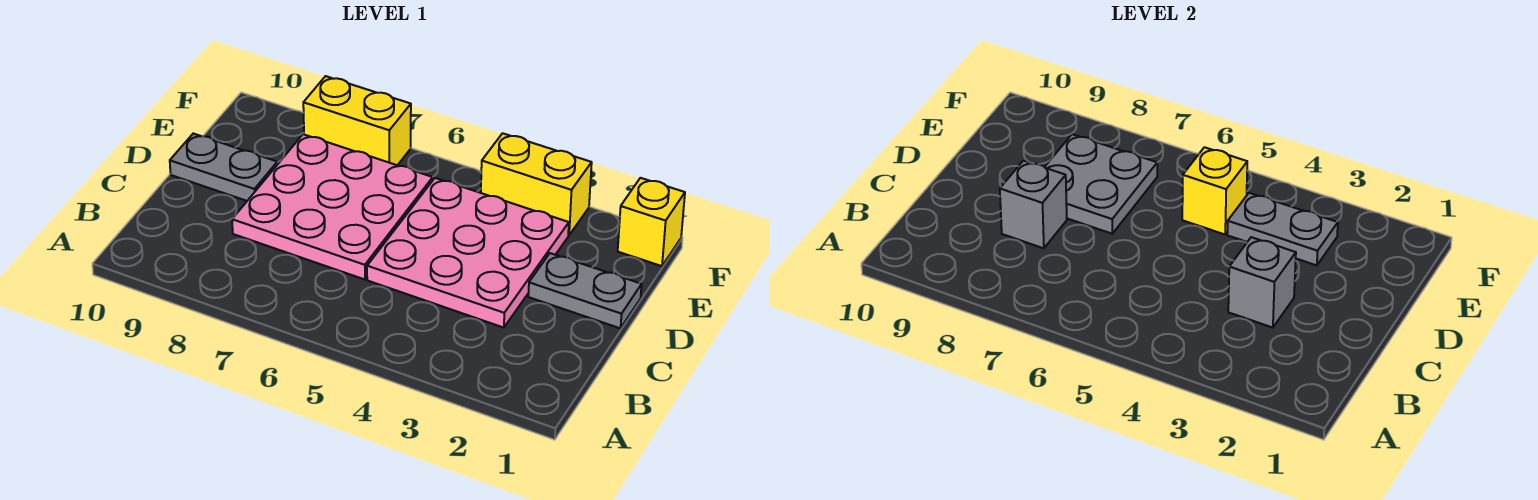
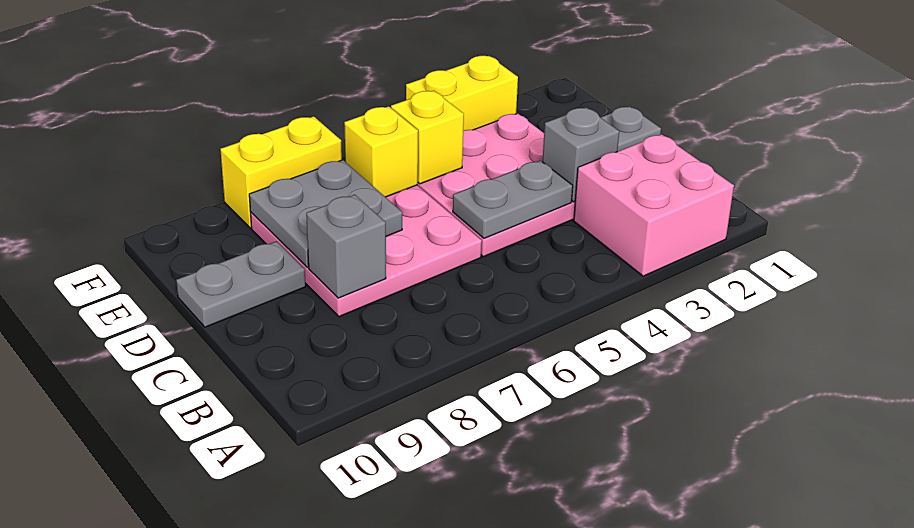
none -> pink brick A2:B3 level 1
grey plate E3:E4 level 2 -> grey plate C4:C5 level 2
yellow brick F1 level 1 -> yellow brick E6 level 2

